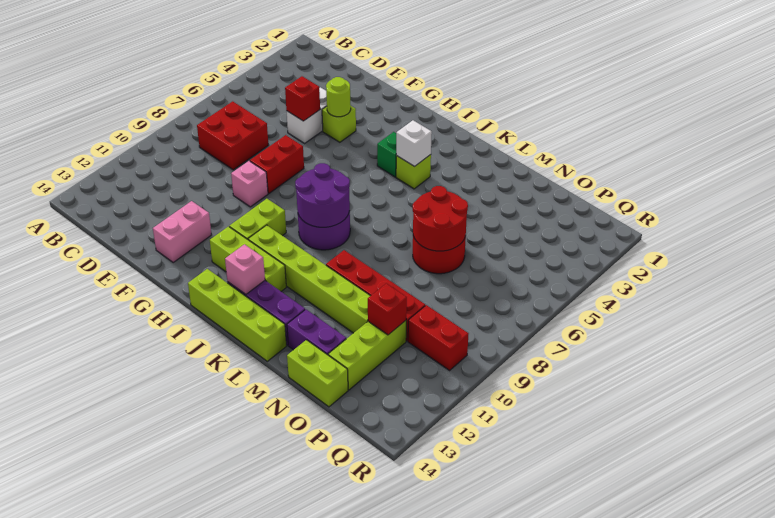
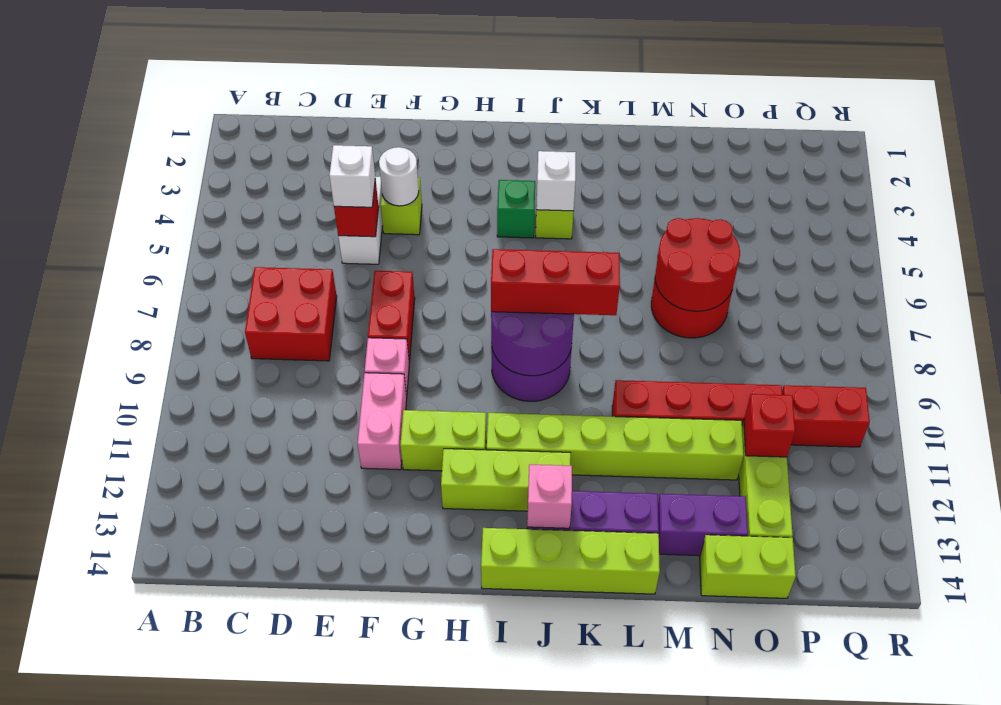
none -> white brick E5 level 3
lime round brick F4 level 2 -> white round brick F4 level 2
pink brick F12:F13 level 1 -> pink brick F10:F11 level 1
lime brick H10:H11 level 1 -> lime brick G11:H11 level 1
none -> red brick I8:K8 level 3

